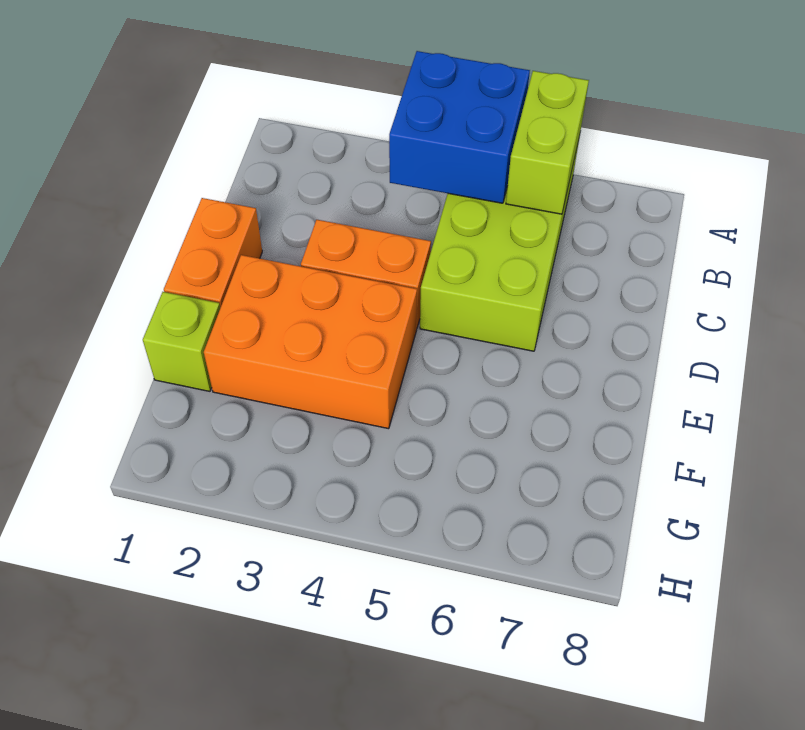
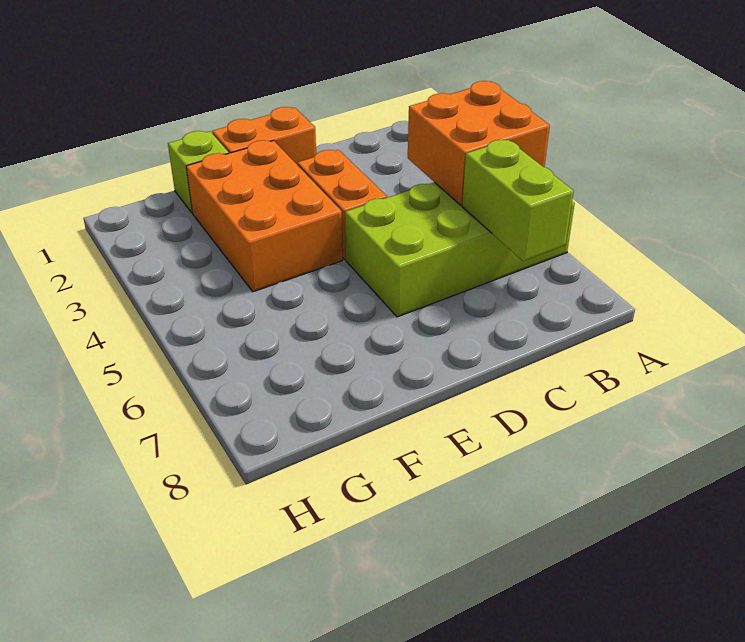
blue brick A4:B5 level 2 -> orange brick A4:B5 level 2
lime brick A6:B6 level 2 -> lime brick B6:B7 level 2

